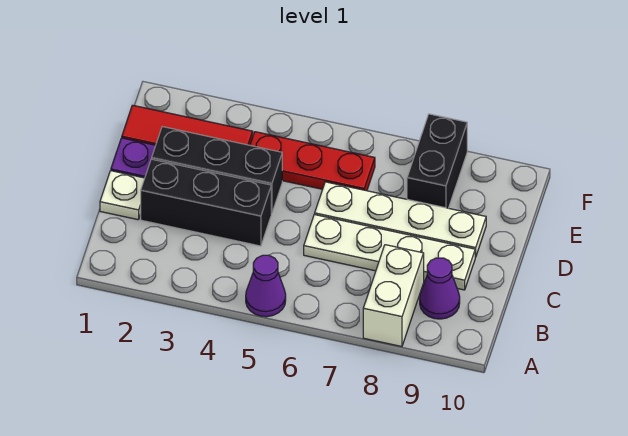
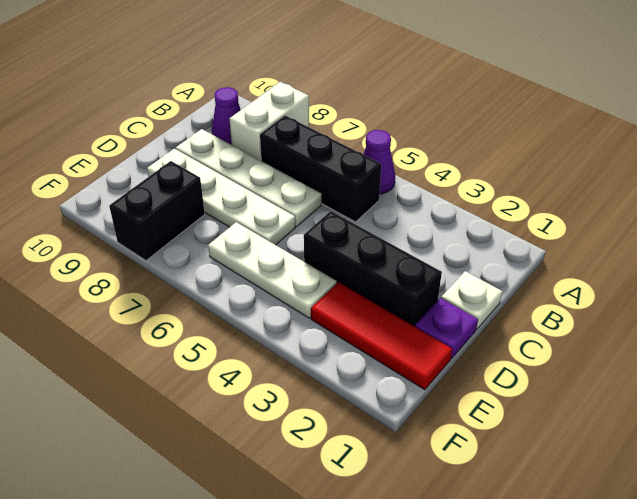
black brick C2:C4 level 1 -> black brick B5:B7 level 1
red plate E4:E6 level 1 -> white plate E4:E6 level 1

